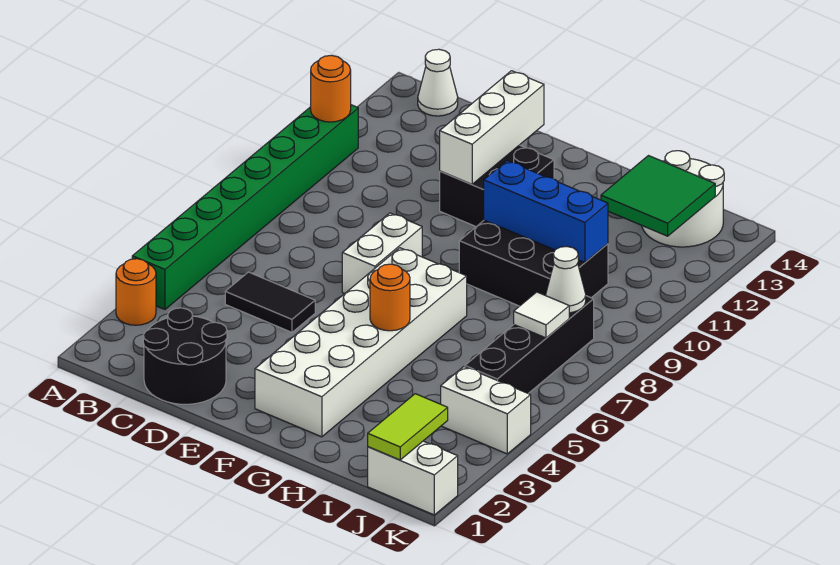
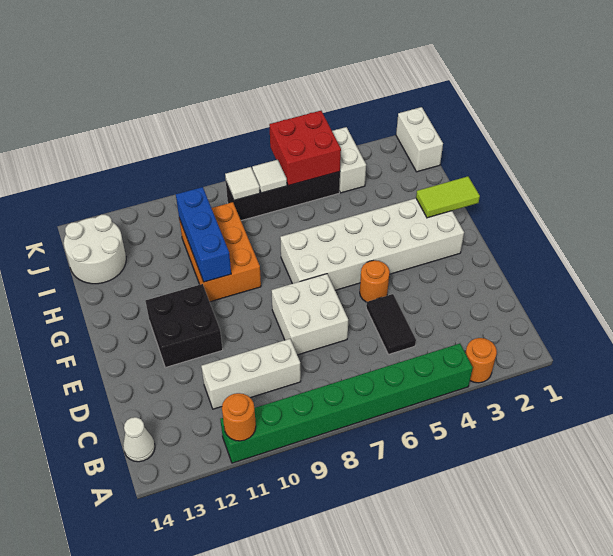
black round brick C1:D2 level 1 -> none
white brick E7:E8 level 1 -> white brick D7:E8 level 1
white brick E11:E13 level 2 -> white brick C9:C11 level 1
orange round brick G5 level 2 -> orange round brick E5 level 1
black brick G9:I10 level 1 -> orange brick G9:I10 level 1
green tile I12:J13 level 2 -> none
lime tile J1:J2 level 2 -> lime tile G1:G2 level 2
none -> red brick J5:K6 level 2
white cone J8 level 2 -> white tile J8 level 2

